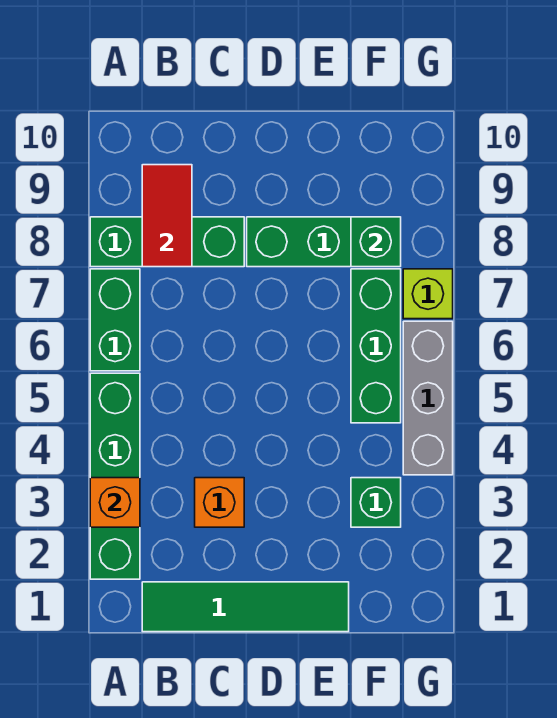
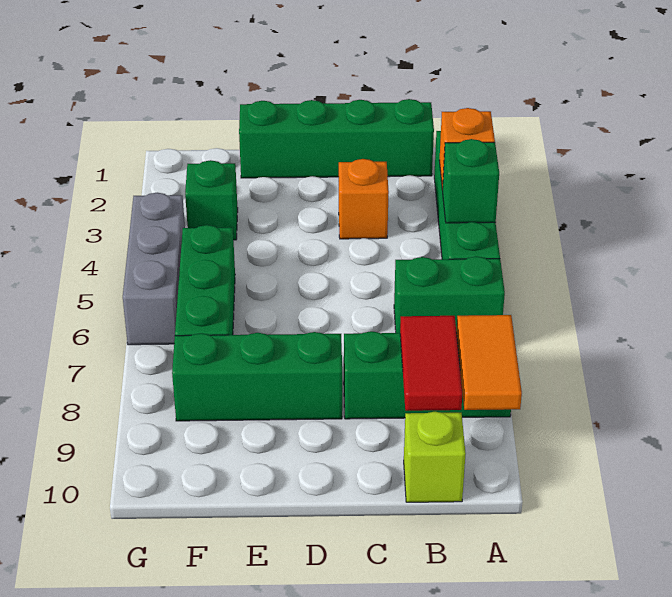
green brick A6:A7 level 1 -> green brick A6:B6 level 1
none -> orange tile A8:A9 level 2
green tile B1:E1 level 1 -> green brick B1:E1 level 1
green brick F8 level 2 -> green brick A4 level 2
lime brick G7 level 1 -> lime brick B10 level 1

